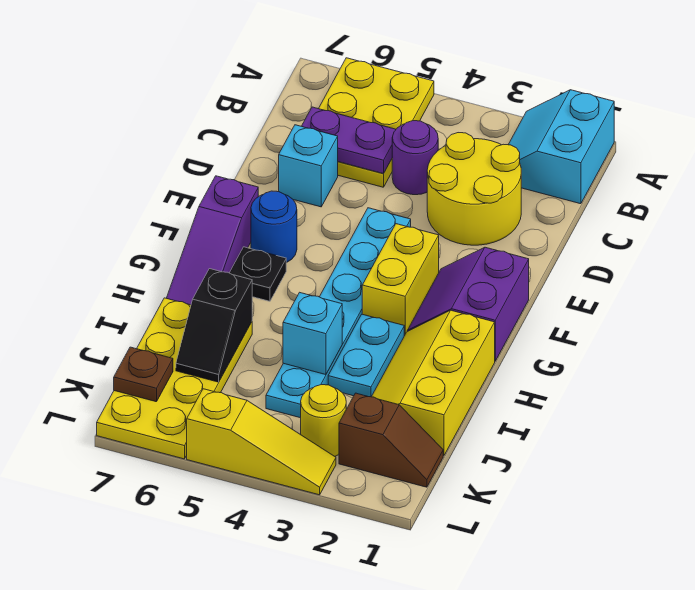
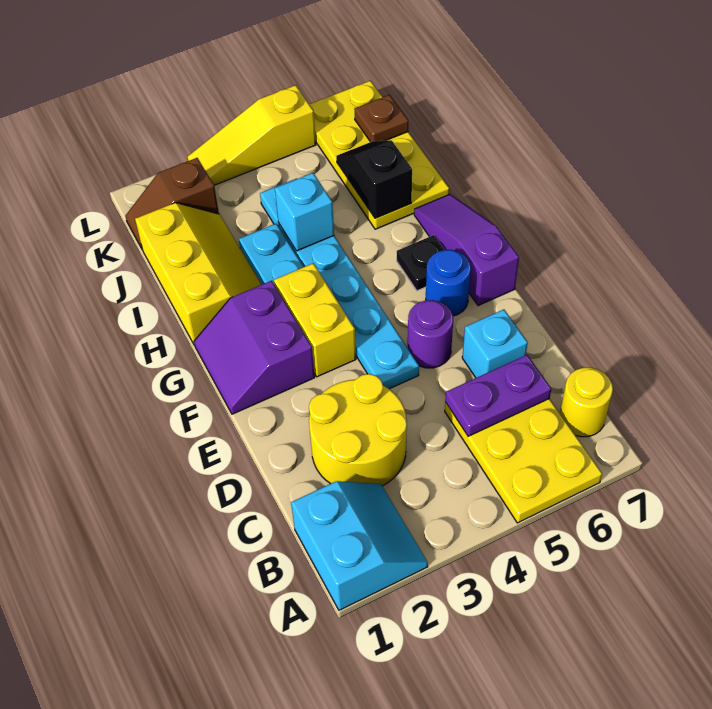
purple round brick C4 level 1 -> purple round brick E5 level 1
purple slope F1:G2 level 1 top 1 -> purple slope F1:G2 level 1 top 2
yellow round brick K3 level 1 -> yellow round brick B7 level 1

